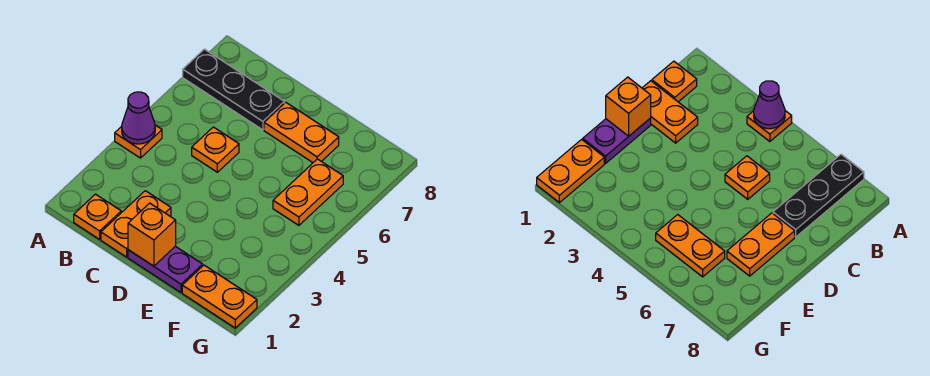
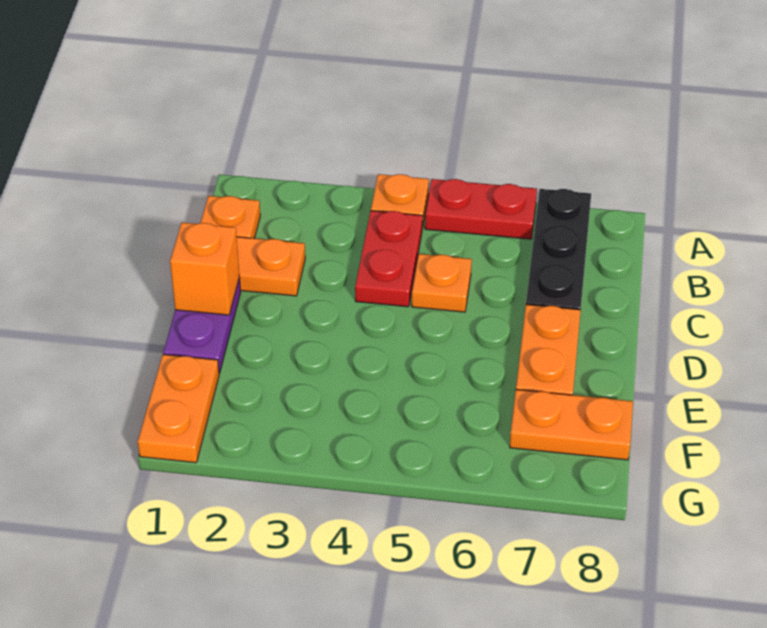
purple cone A4 level 2 -> none
none -> red plate A5:A6 level 1
none -> red plate B4:C4 level 1
orange plate F5:F6 level 1 -> orange plate F7:F8 level 1

